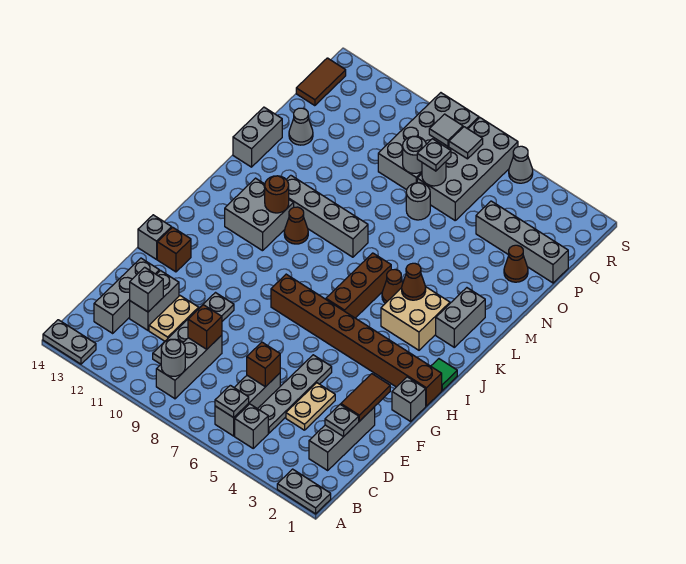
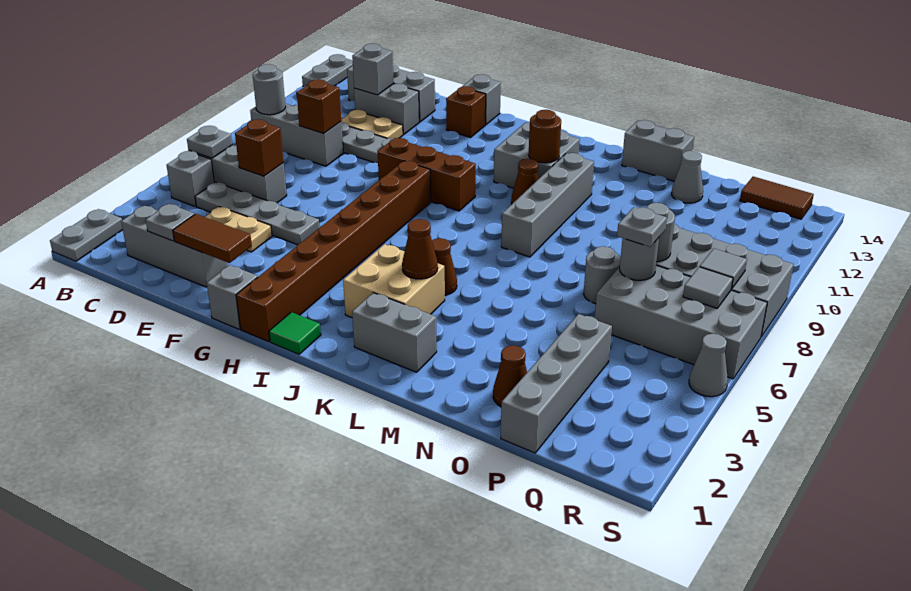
brown brick I6:K6 level 1 -> brown brick G9:I9 level 1

